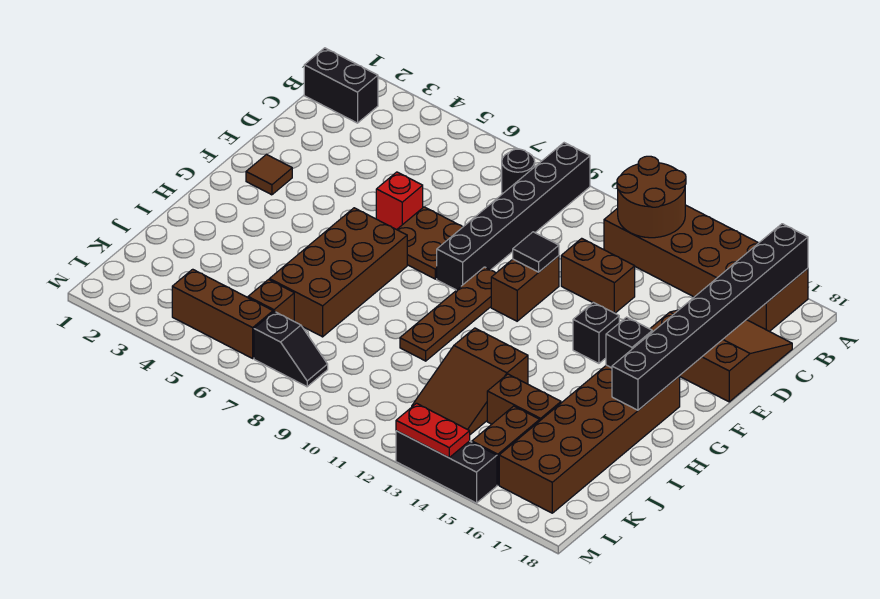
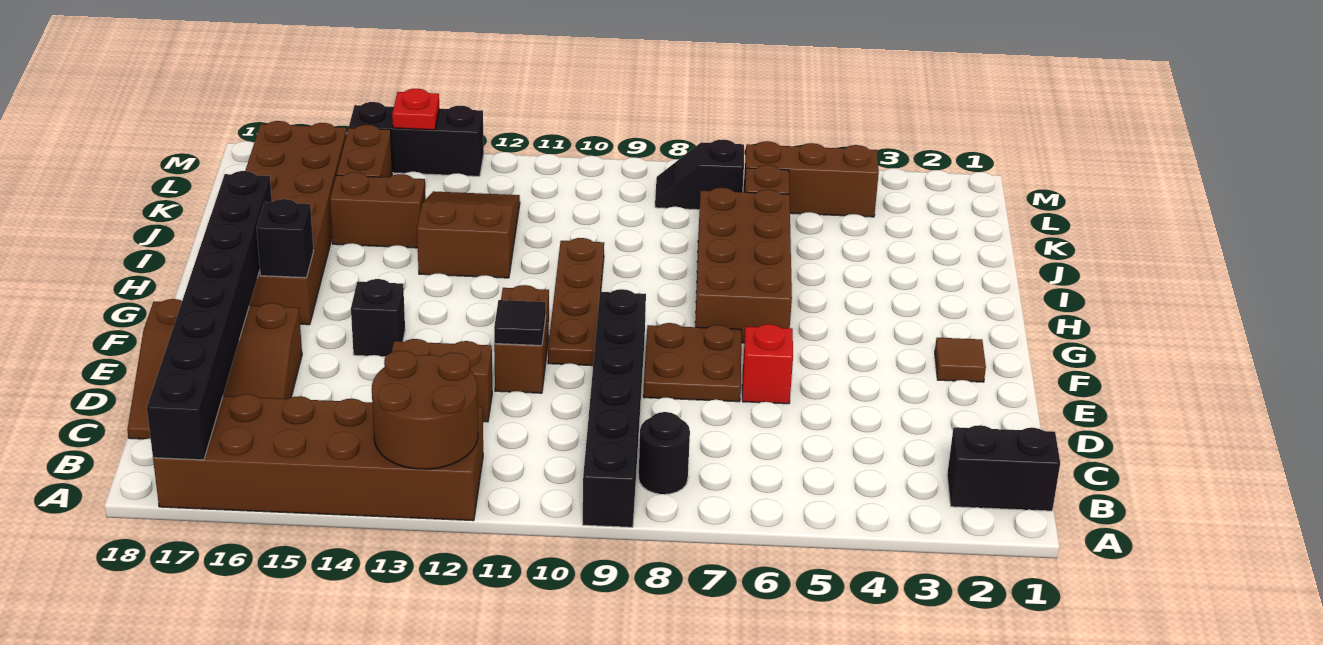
red plate M13:M14 level 2 -> red plate M14 level 2

